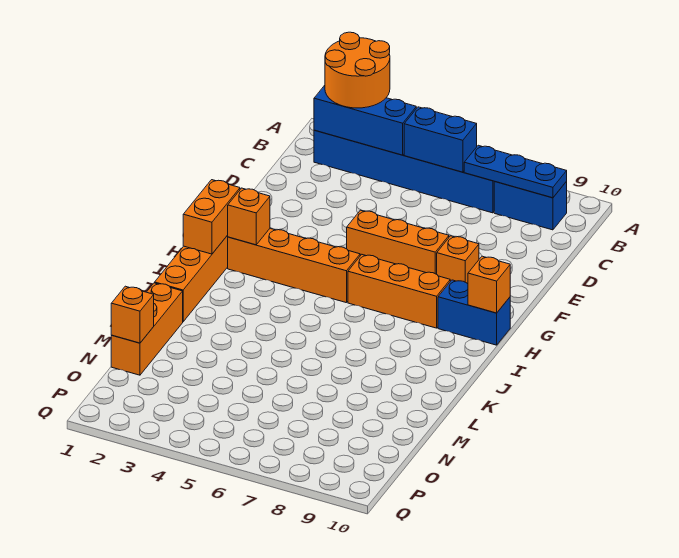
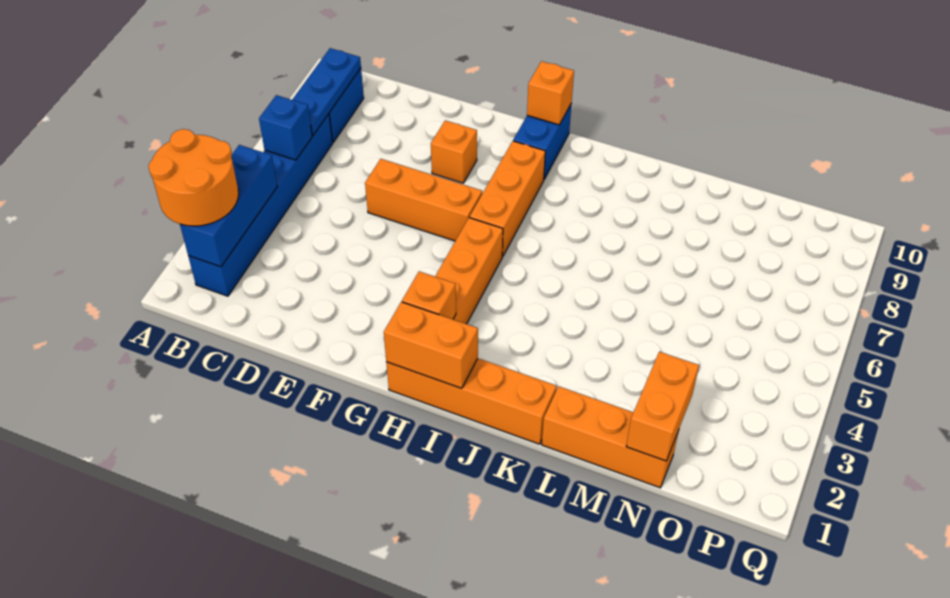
blue brick B5:B6 level 2 -> blue brick B6 level 2
orange brick F5:F7 level 1 -> orange brick E6:G6 level 1
orange brick N1 level 2 -> orange brick N1:N2 level 2

